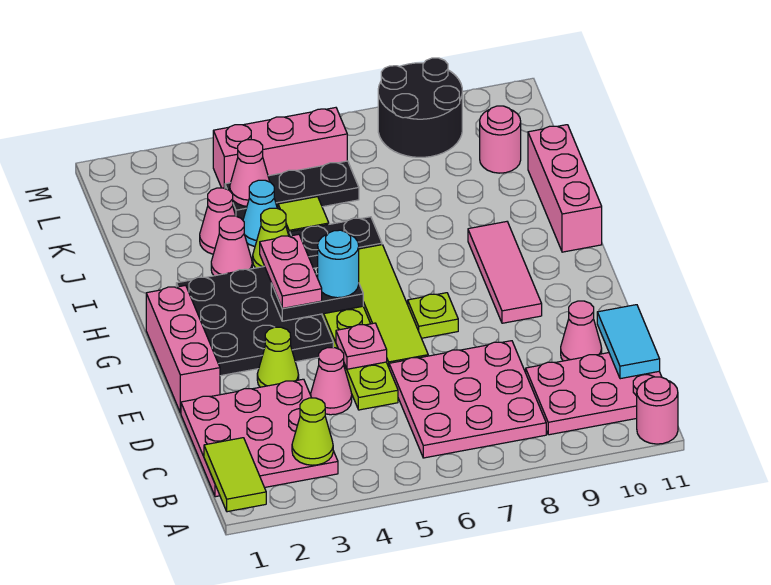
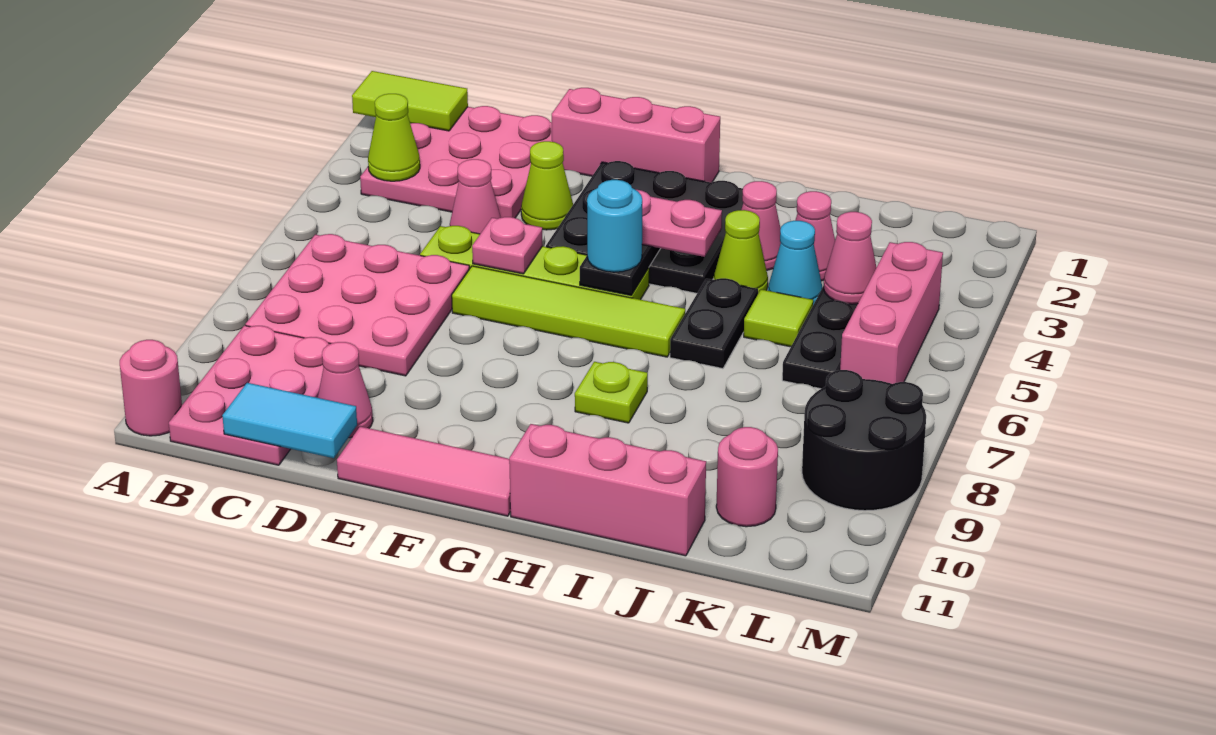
lime plate F7 level 1 -> lime plate H8 level 1
pink tile F9:H9 level 1 -> pink tile E11:G11 level 1

